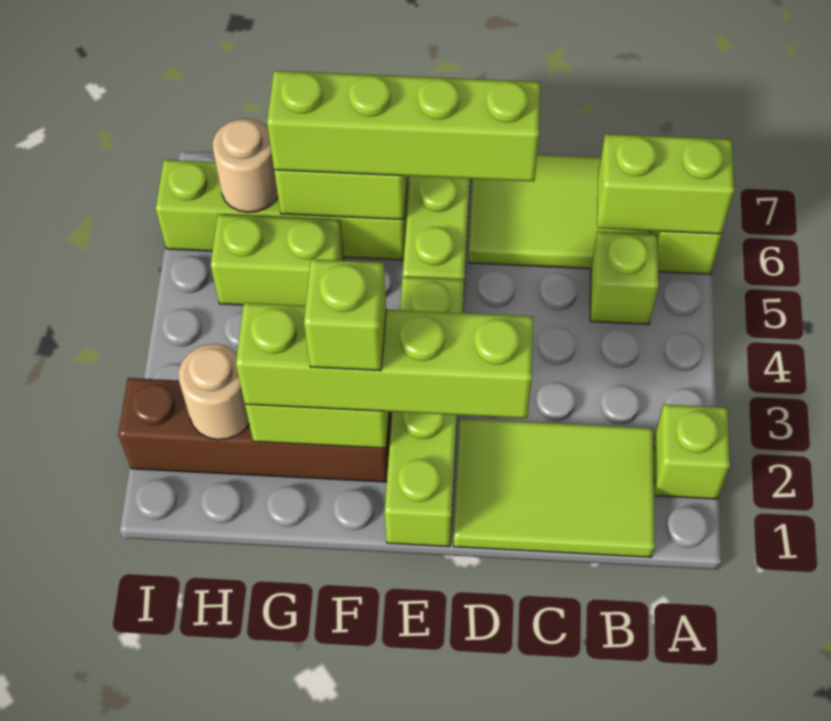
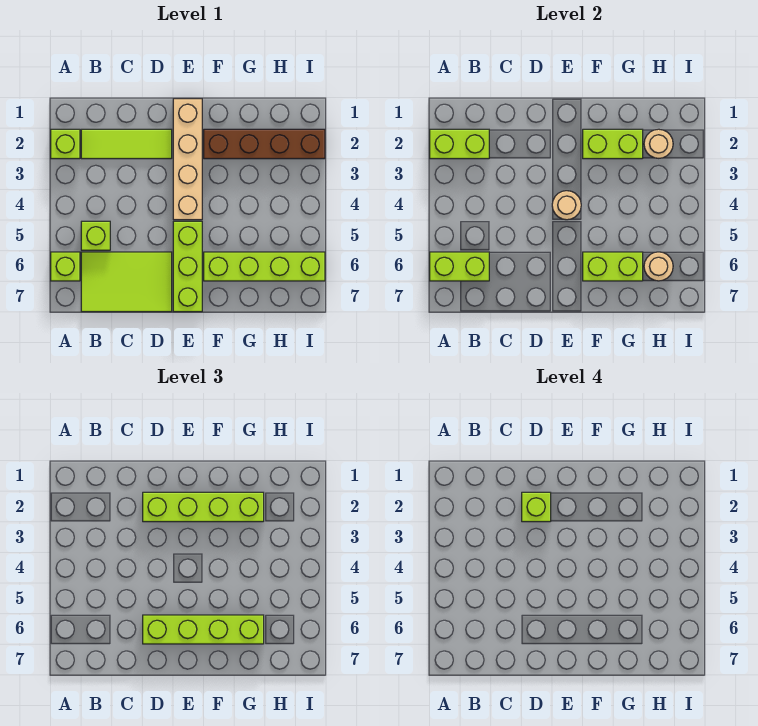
lime tile B1:D2 level 1 -> lime tile B2:D2 level 1
lime brick E1:E4 level 1 -> tan brick E1:E4 level 1
none -> tan round brick E4 level 2
lime brick F2 level 4 -> lime brick D2 level 4
lime brick G5:H5 level 1 -> lime brick A2:B2 level 2

